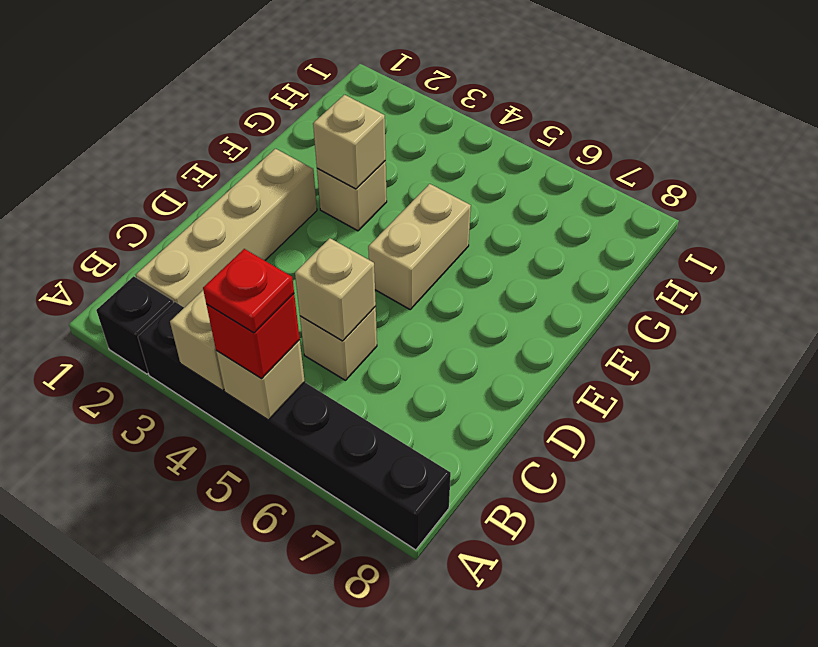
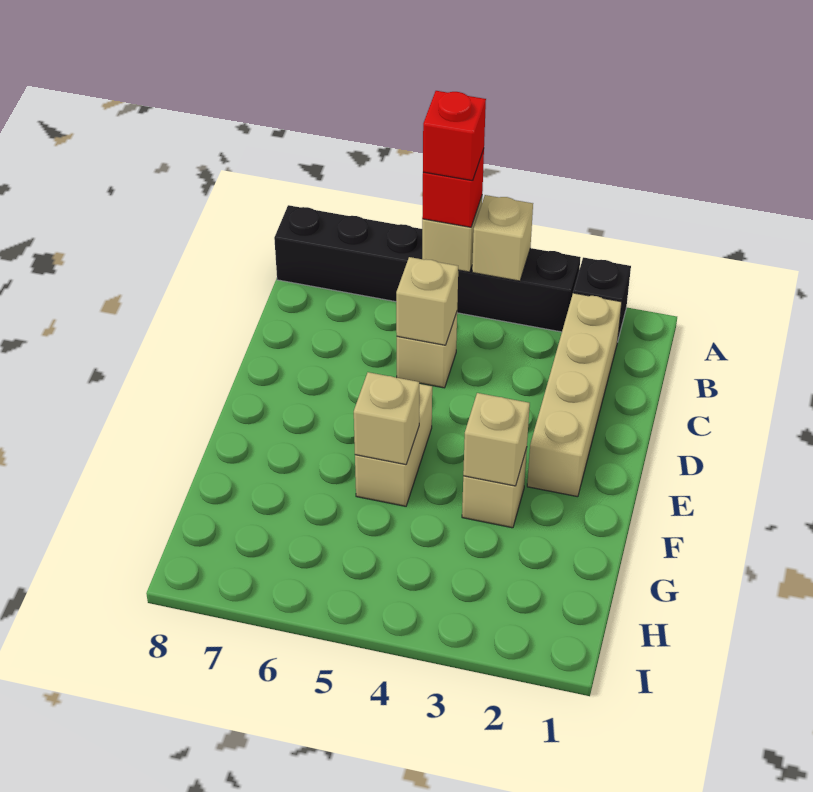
red plate A5 level 4 -> red brick A5 level 4
none -> tan brick F5 level 2

